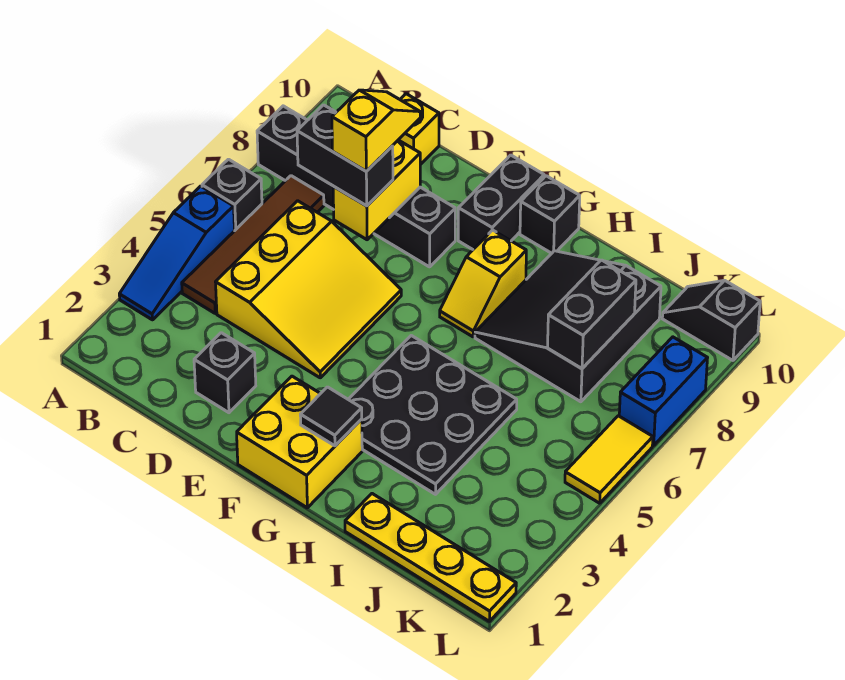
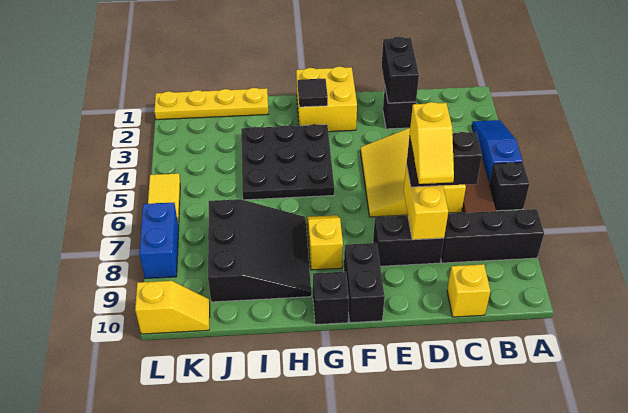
black brick J7:J8 level 2 -> black brick D1:D2 level 2
black slope K10:L10 level 1 top L -> yellow slope K10:L10 level 1 top L

